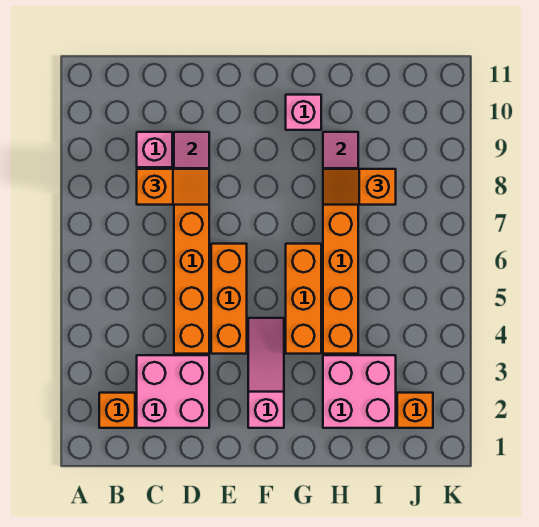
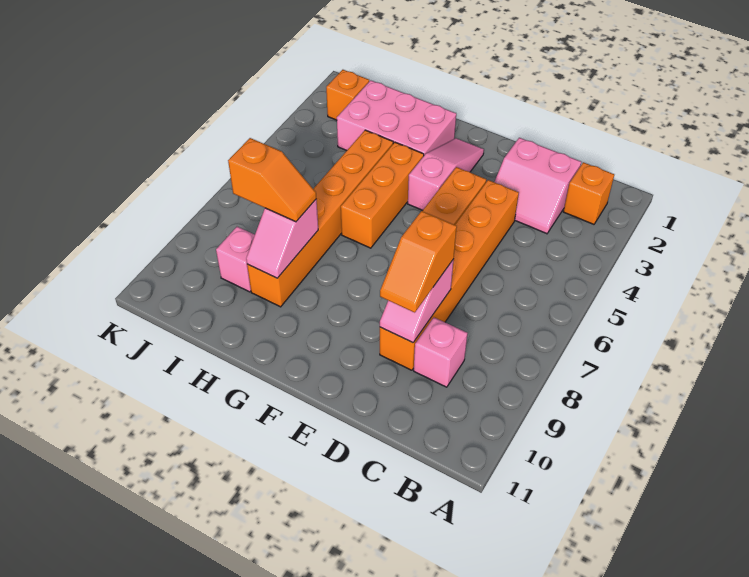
pink brick C2:D3 level 1 -> pink slope C2:D3 level 1 top 2
orange slope C8:D8 level 3 top C -> orange slope D8:D9 level 3 top 8
pink slope F2:F4 level 1 top 2 -> pink slope F2:F4 level 1 top 4
pink brick G10 level 1 -> pink brick I9 level 1
pink brick H2:I3 level 1 -> pink brick G2:I3 level 1

